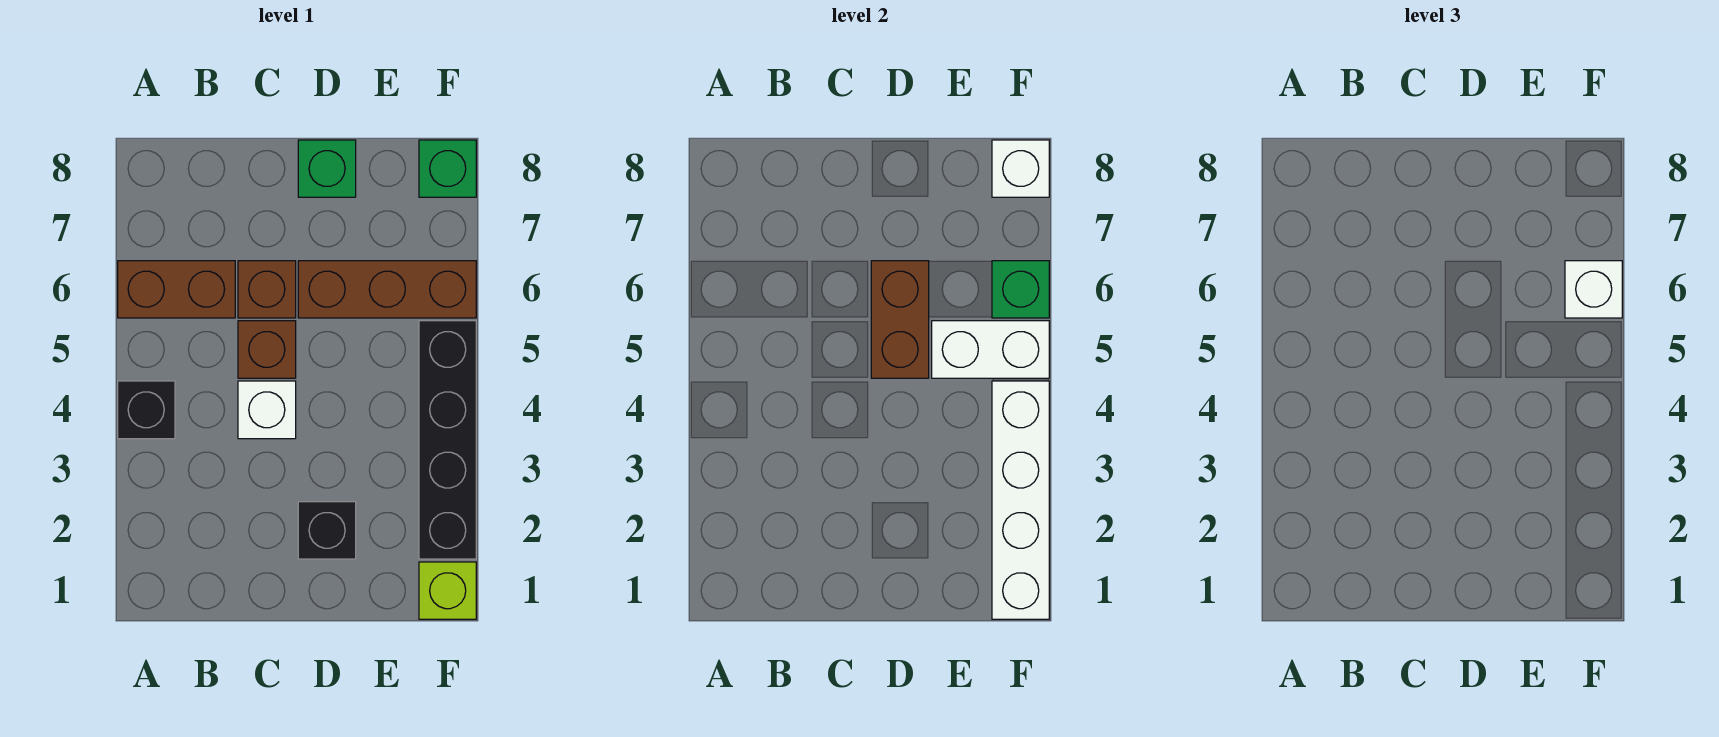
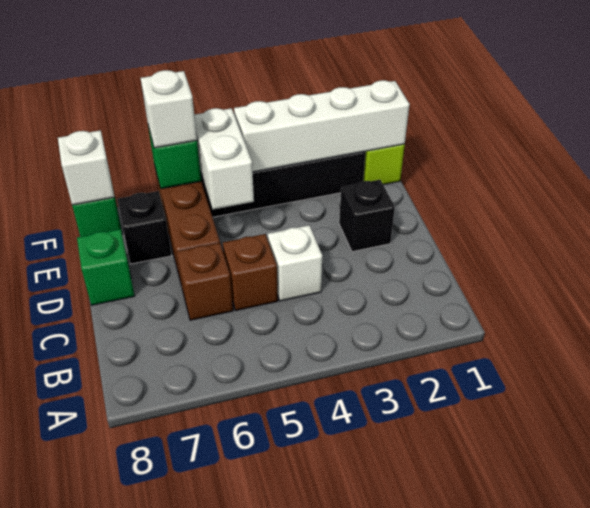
black brick A4 level 1 -> black brick E7 level 1
brown brick A6:B6 level 1 -> none
brown brick D5:D6 level 2 -> none

